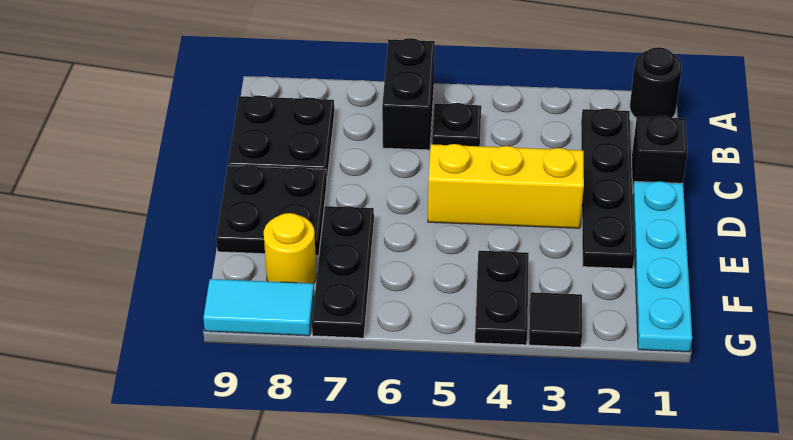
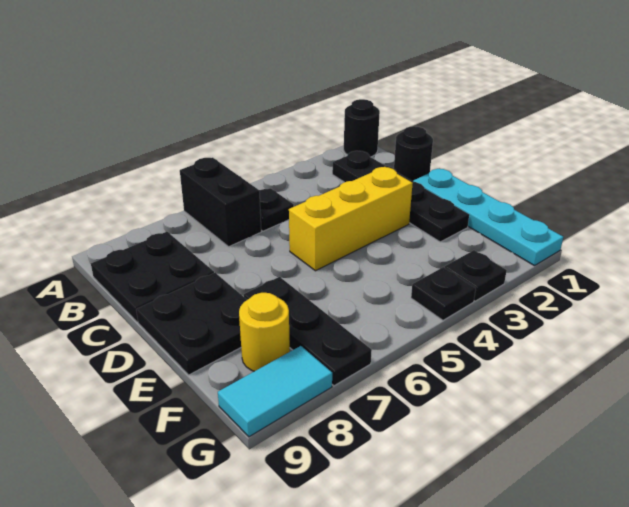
black brick C1 level 1 -> black round brick C1 level 1
black plate F4:G4 level 1 -> black plate G4 level 1
black tile G3 level 1 -> black plate G3 level 1

